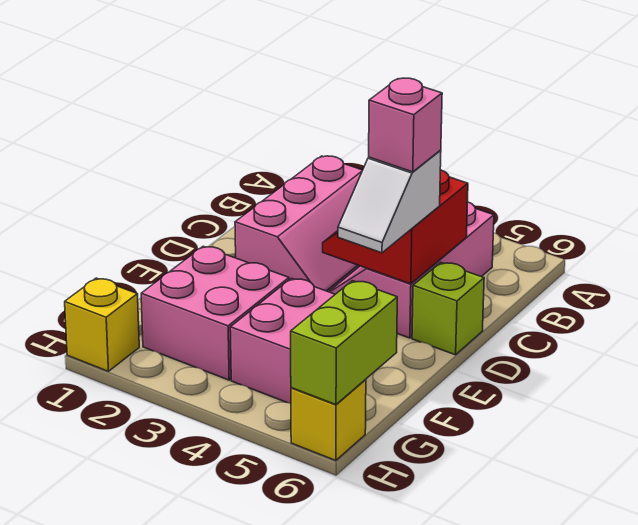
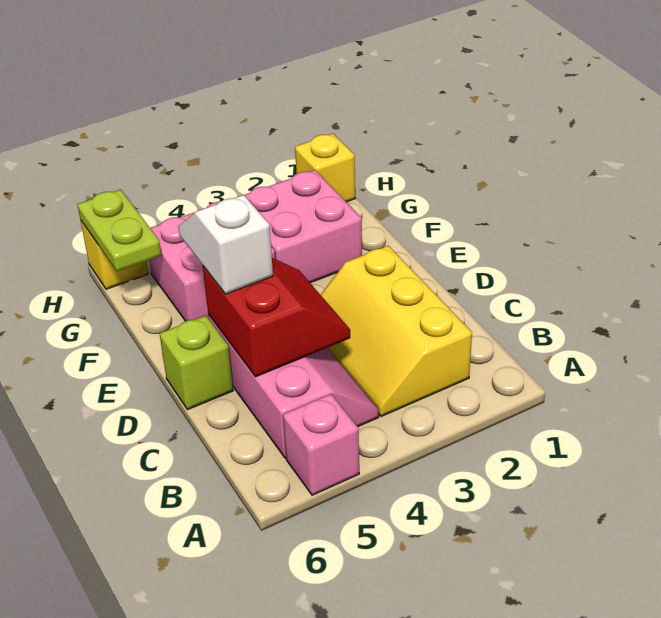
pink slope B2:D3 level 1 top 2 -> yellow slope B2:D3 level 1 top 2
pink brick D5 level 4 -> pink brick A5 level 1
lime brick G6:H6 level 2 -> lime plate G6:H6 level 2

